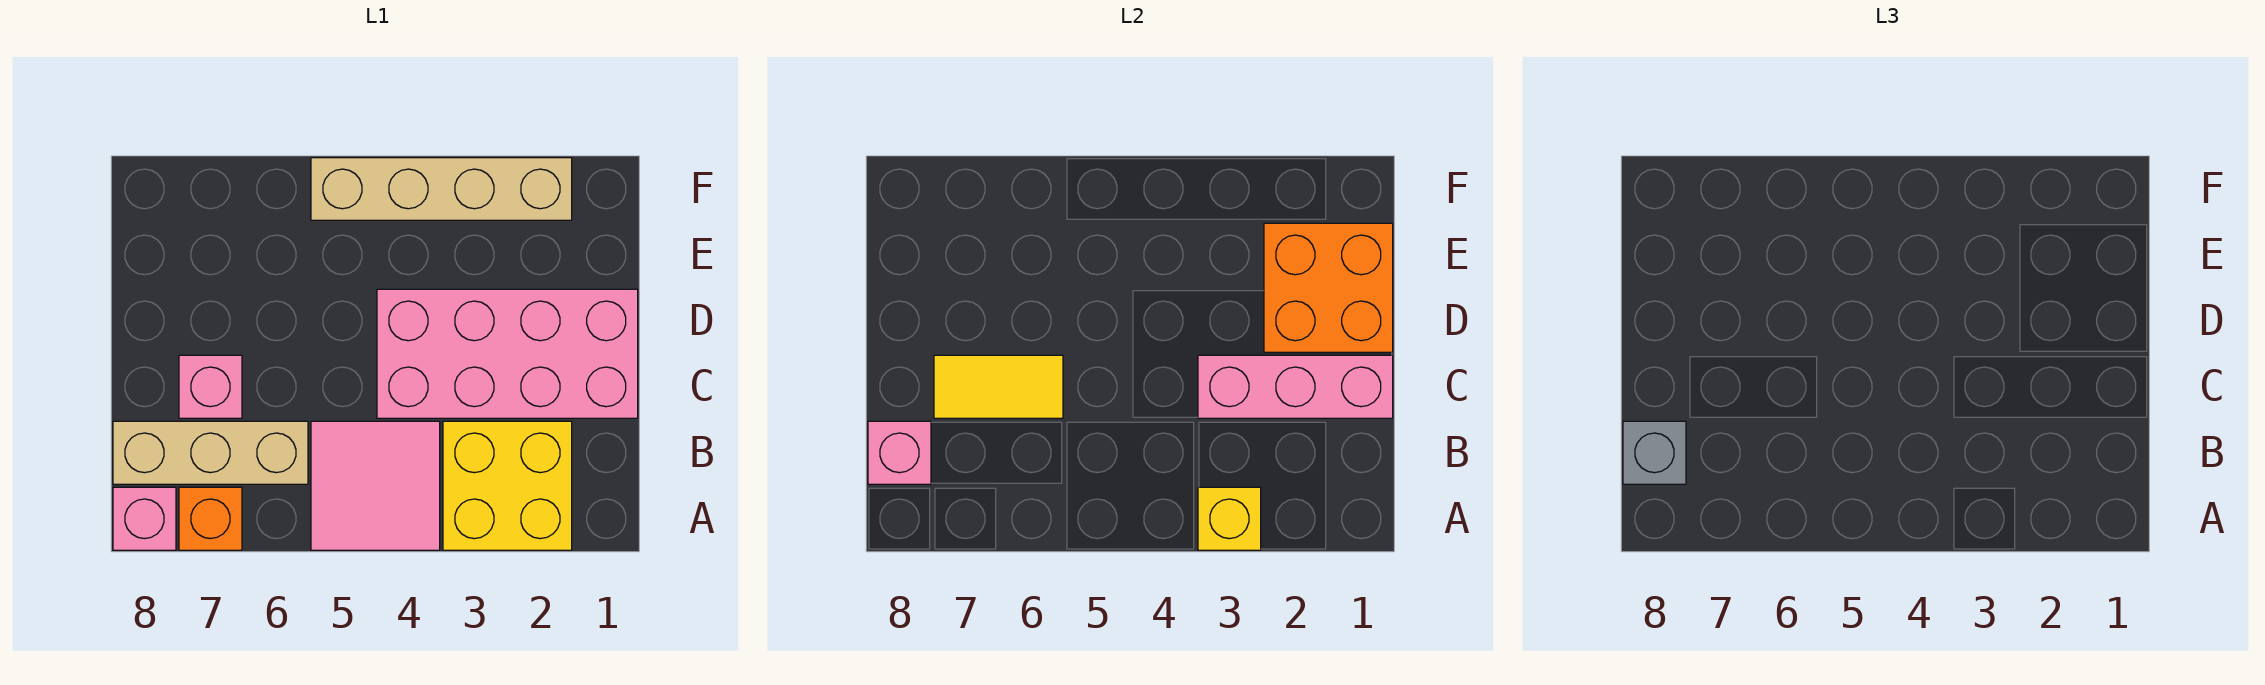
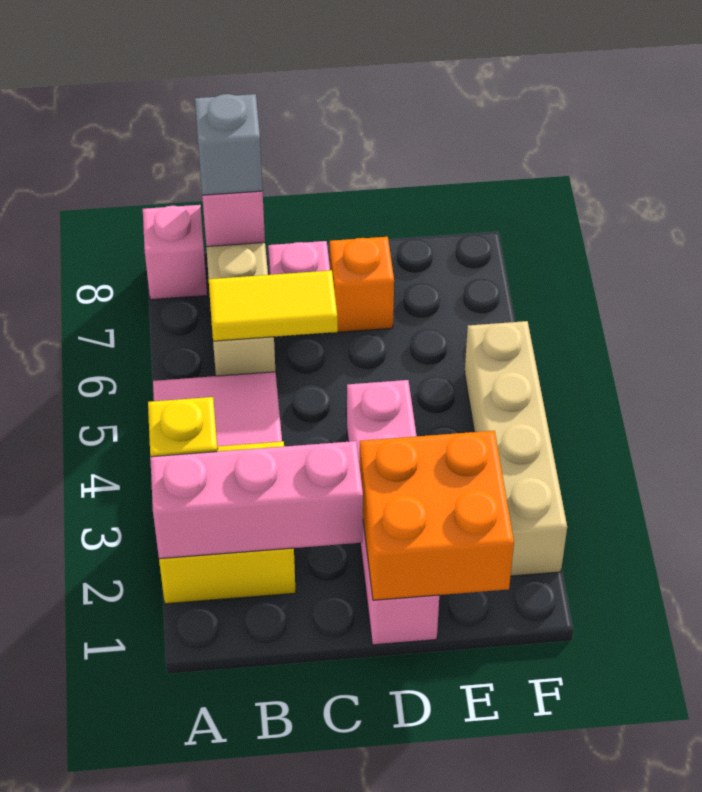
orange brick A7 level 1 -> orange brick D7 level 1
pink brick C1:D4 level 1 -> pink brick D1:D4 level 1
pink brick C1:C3 level 2 -> pink brick A2:C2 level 2
yellow tile C6:C7 level 2 -> yellow tile B6:C6 level 2

